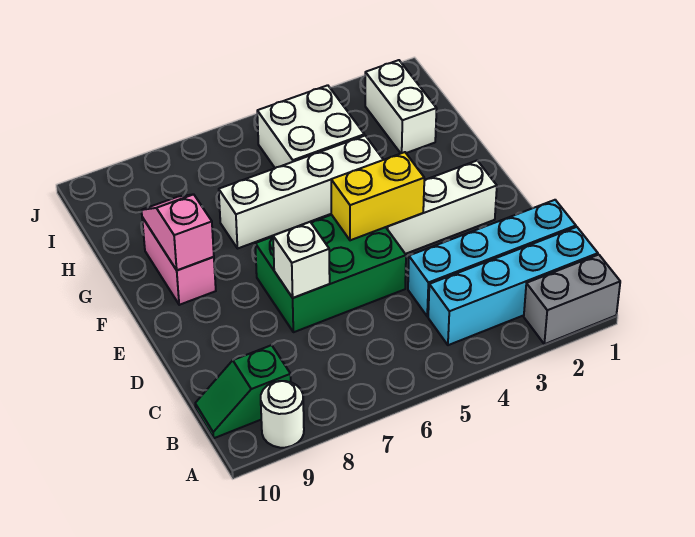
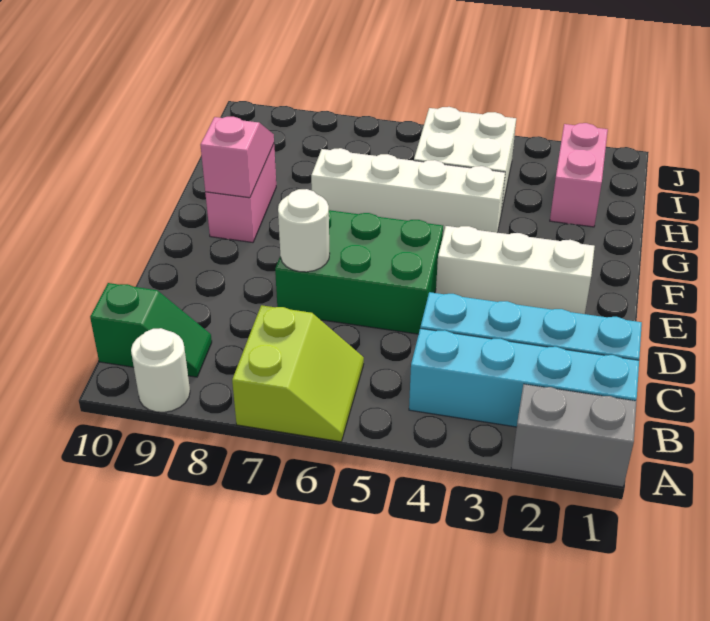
none -> lime slope A6:B7 level 1 top 7
green slope B9:B10 level 1 top 9 -> green slope B9:B10 level 1 top 10
white brick D7 level 2 -> white round brick D7 level 2
yellow brick E4:E5 level 2 -> none
white brick H2:I2 level 1 -> pink brick H2:I2 level 1

